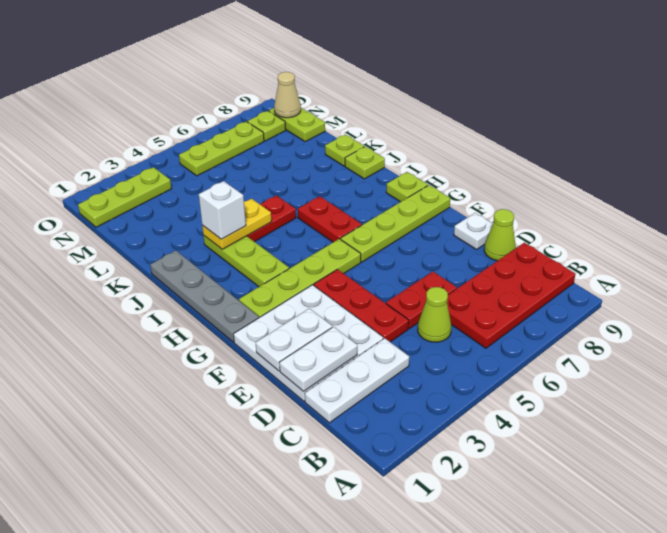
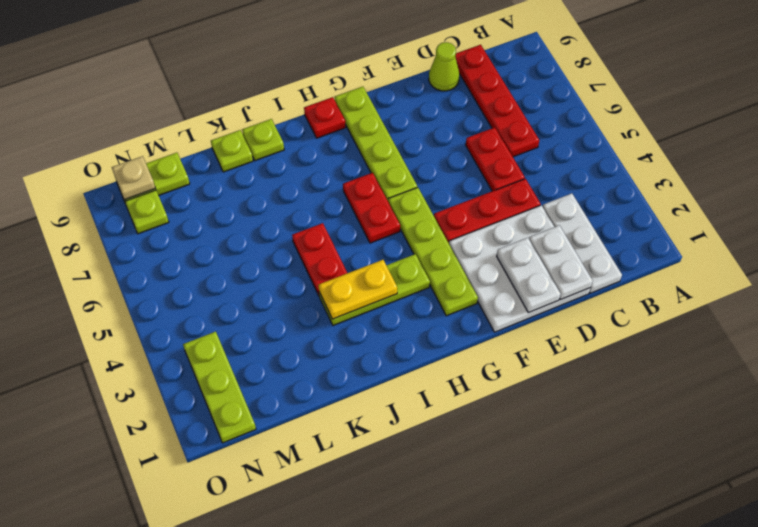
red plate B6:C9 level 1 -> red plate C6:C9 level 1
lime cone C5 level 1 -> none
white plate E9 level 1 -> none
grey plate G1:J1 level 1 -> none
red plate H6:I6 level 1 -> red plate H5:H6 level 1
lime plate H9 level 1 -> red plate H9 level 1
yellow plate J3:J4 level 2 -> yellow plate I3:J3 level 2
white brick J3 level 3 -> none
lime plate N5:N7 level 1 -> none
tan cone N9 level 2 -> tan plate N9 level 2

